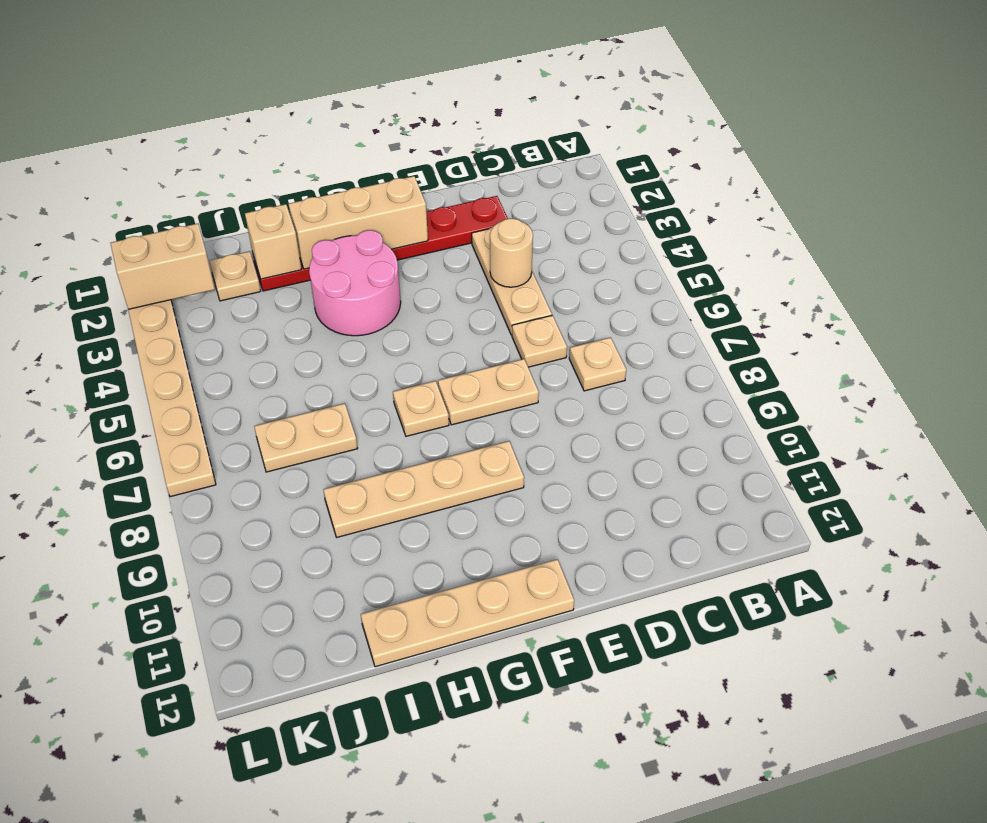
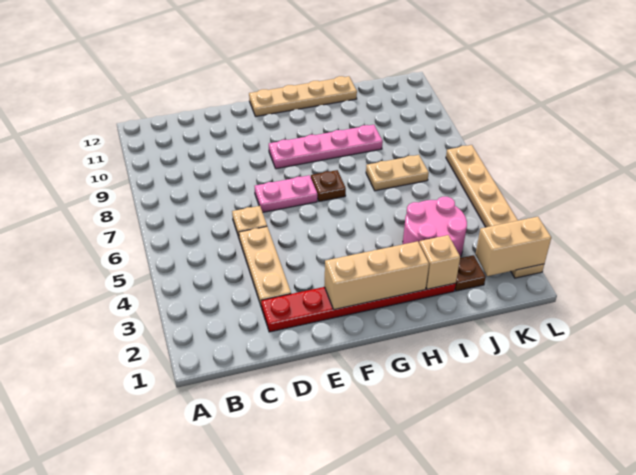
tan plate C7 level 1 -> none
tan round brick D4 level 2 -> none
tan plate E7:F7 level 1 -> pink plate E7:F7 level 1
tan plate F9:I9 level 1 -> pink plate F9:I9 level 1
pink round brick G3:H4 level 1 -> pink round brick I3:J4 level 1
tan plate G7 level 1 -> brown plate G7 level 1
tan plate J2 level 1 -> brown plate J2 level 1

